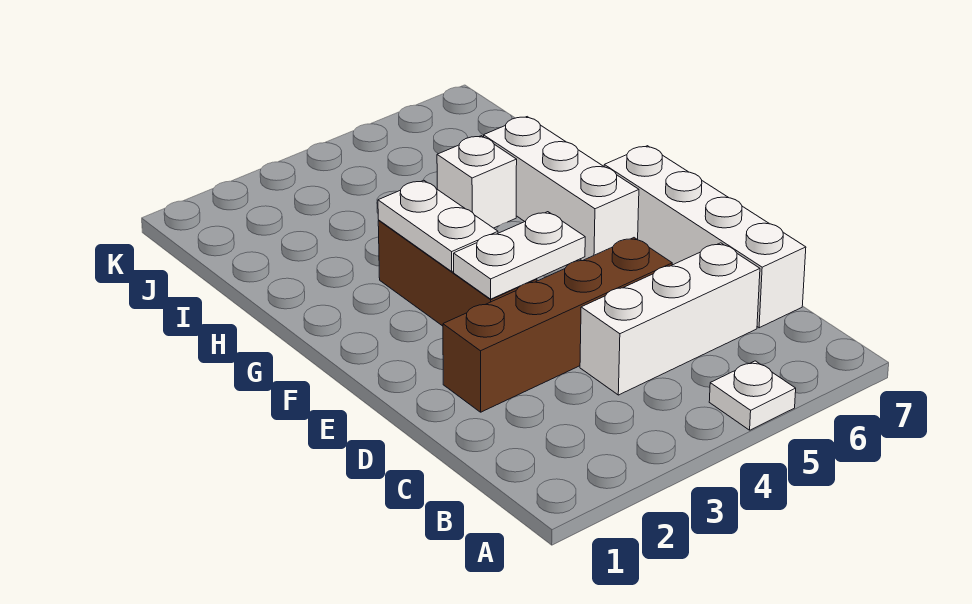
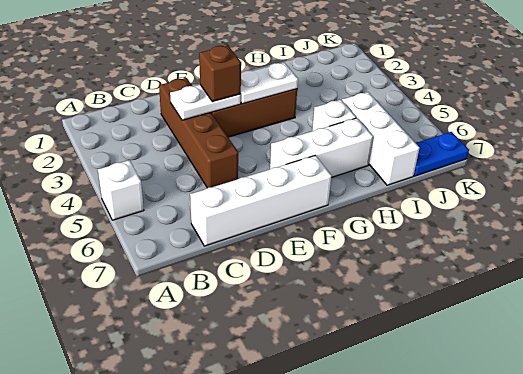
white plate A5 level 1 -> white brick A5 level 1
white brick C4:C6 level 1 -> white brick I5:I7 level 1
white plate E3:E4 level 2 -> white plate D3:E3 level 2
none -> brown brick E3 level 3
none -> blue plate J7:K7 level 1

